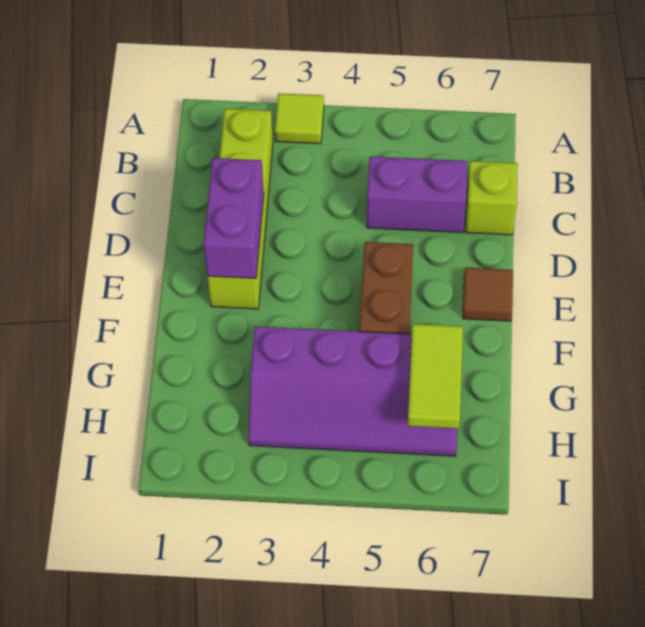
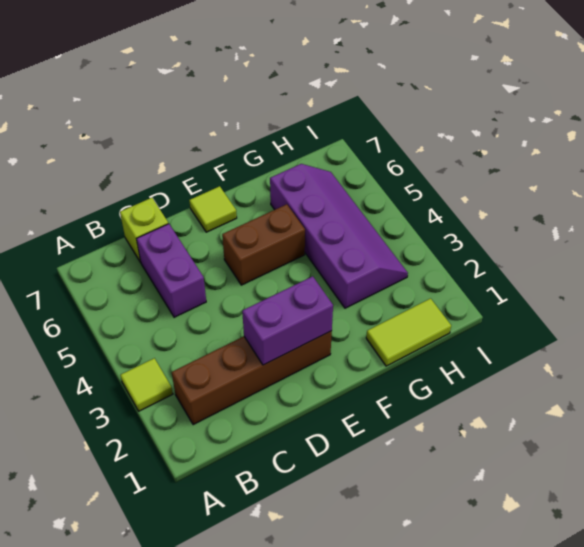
lime brick B2:E2 level 1 -> brown brick B2:E2 level 1
brown tile E7 level 1 -> lime tile E7 level 1
lime tile G6:H6 level 2 -> lime tile G1:H1 level 1

